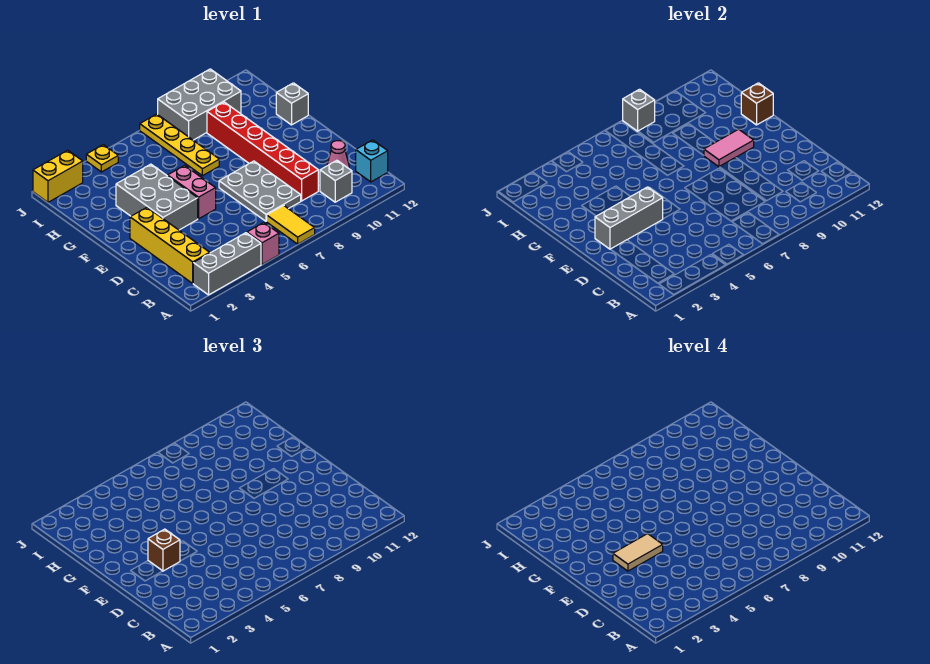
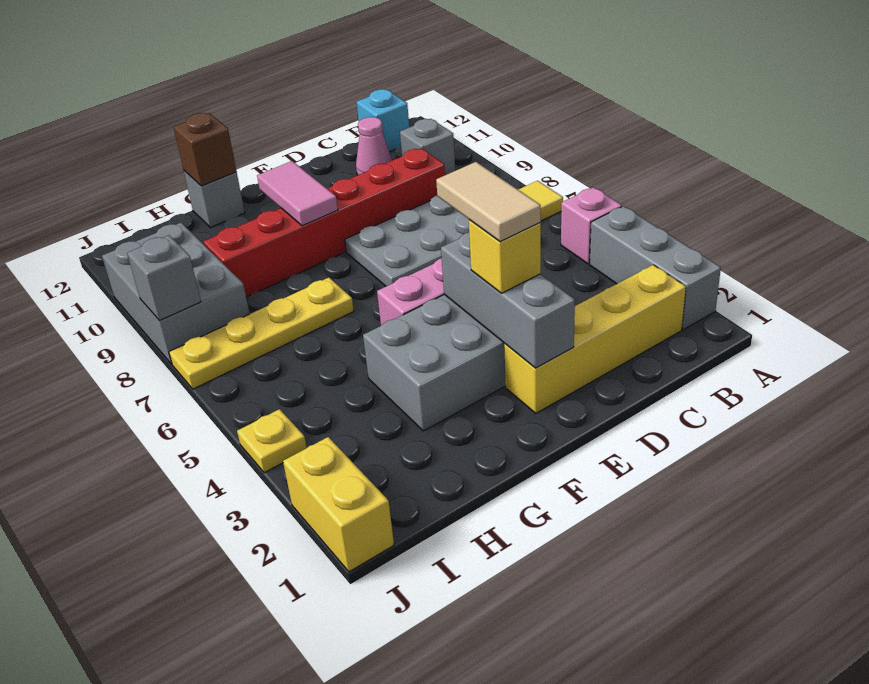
brown brick E3 level 3 -> yellow brick E3 level 3

